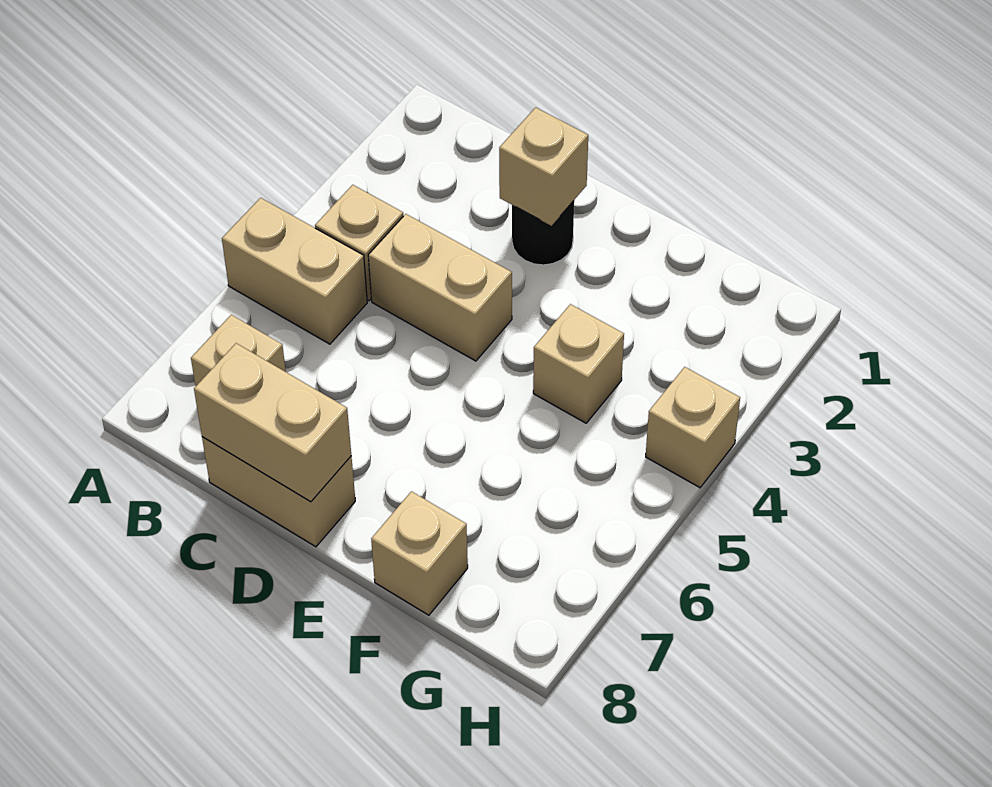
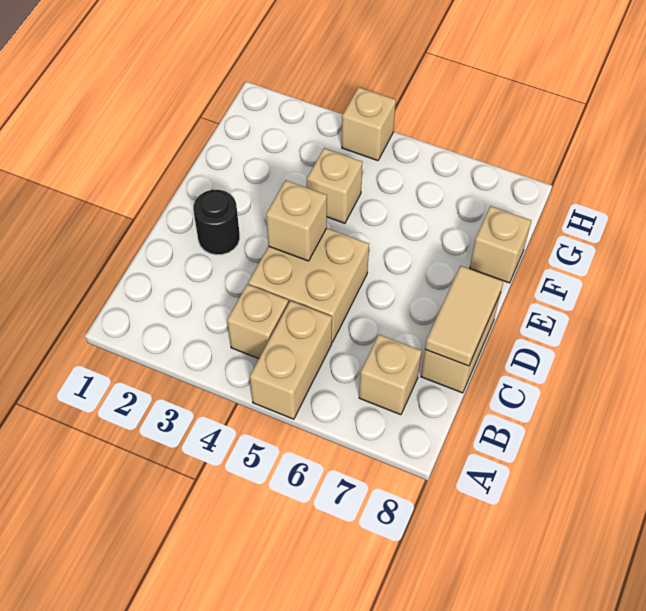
tan brick C4:D4 level 1 -> tan brick C4:D5 level 1
tan brick C8:D8 level 2 -> tan tile C8:D8 level 2
tan brick D2 level 2 -> tan brick D4 level 2

